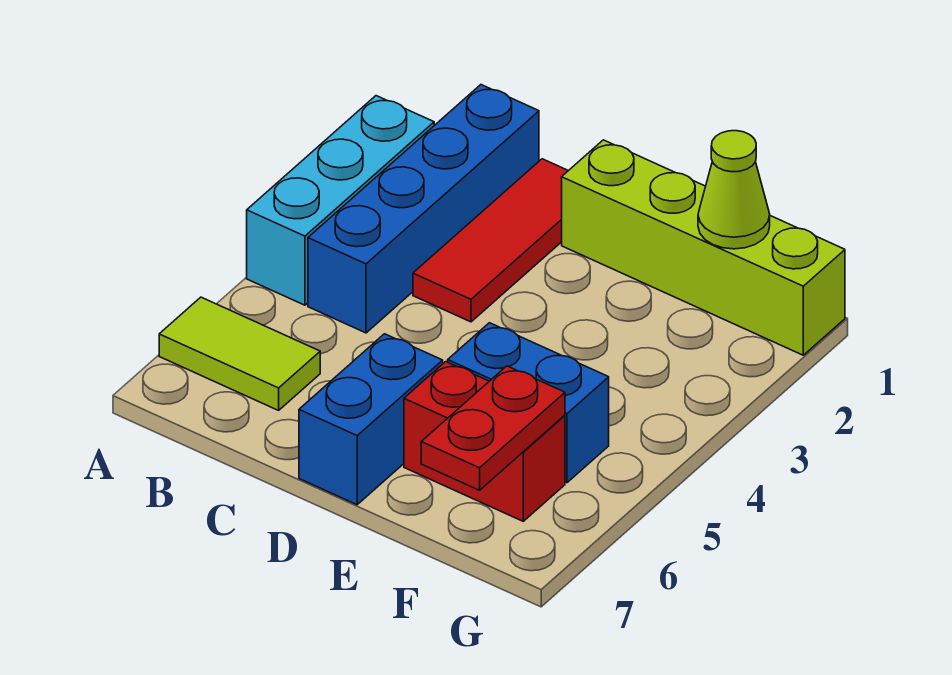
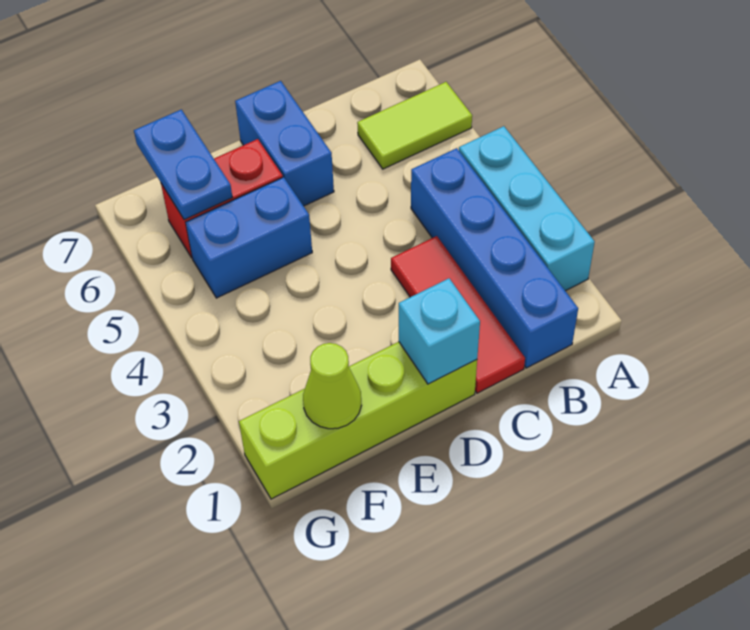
none -> cyan brick D1 level 2
red plate F6:F7 level 2 -> blue plate F6:F7 level 2

